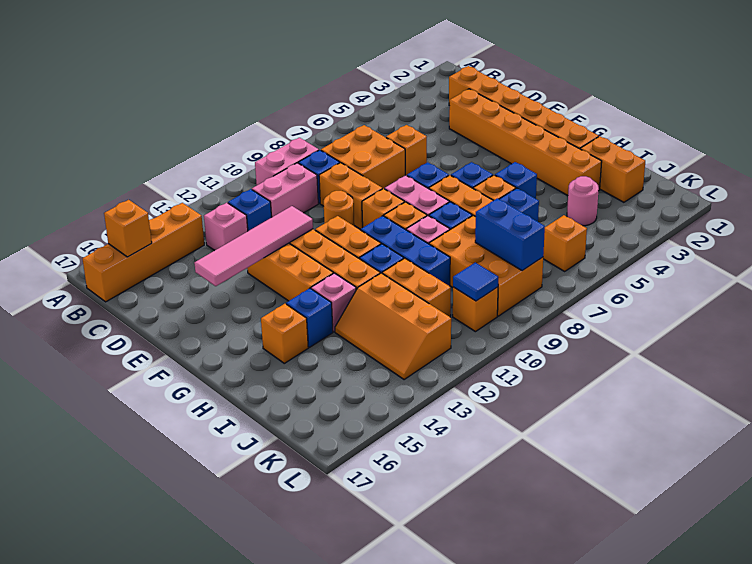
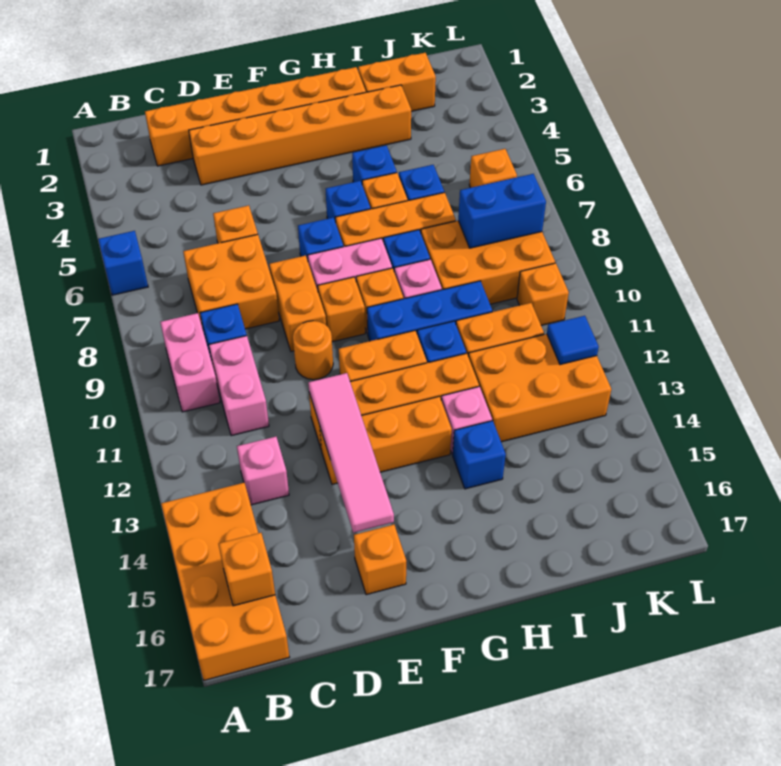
orange brick B14:B17 level 1 -> orange brick A14:B17 level 1
blue brick C12 level 1 -> blue brick A6 level 1
orange brick D9:E9 level 1 -> orange brick E8:E9 level 1
orange brick H15 level 1 -> orange brick E16 level 1
orange slope I12:K13 level 1 top 12 -> orange brick I12:K13 level 1
pink round brick J4 level 1 -> none
blue tile K10 level 2 -> blue tile K12 level 2

